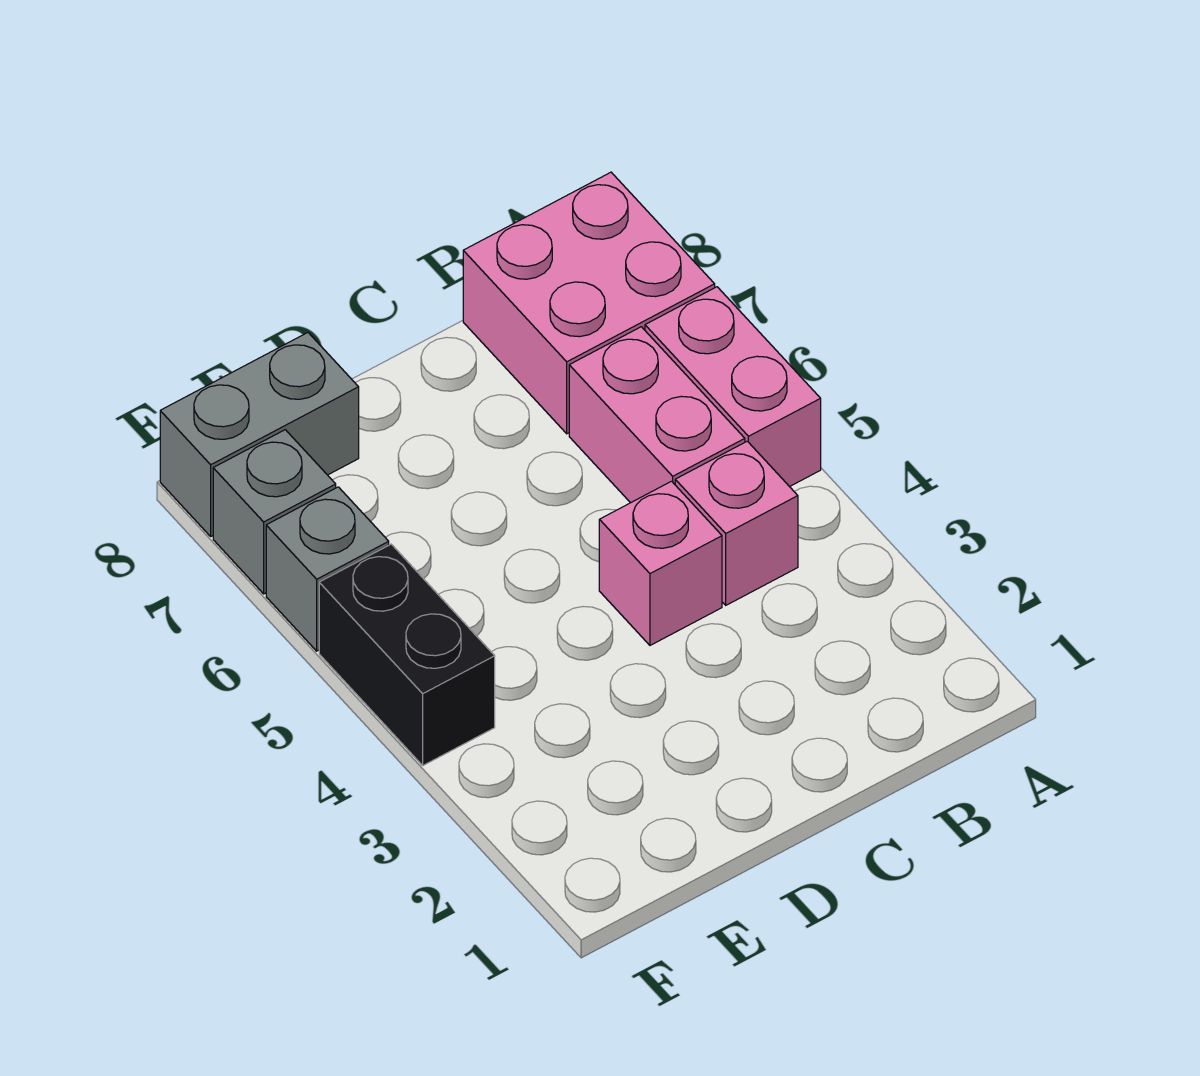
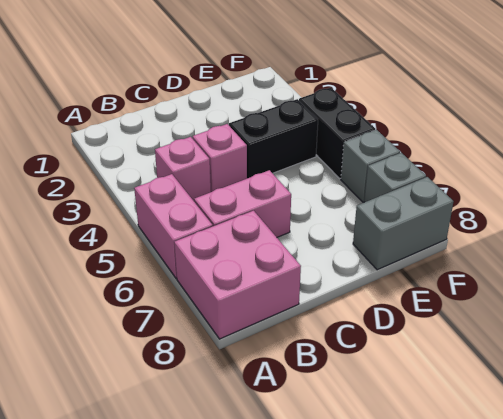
pink brick B5:B6 level 1 -> pink brick B6:C6 level 1
none -> black brick D4:E4 level 1

